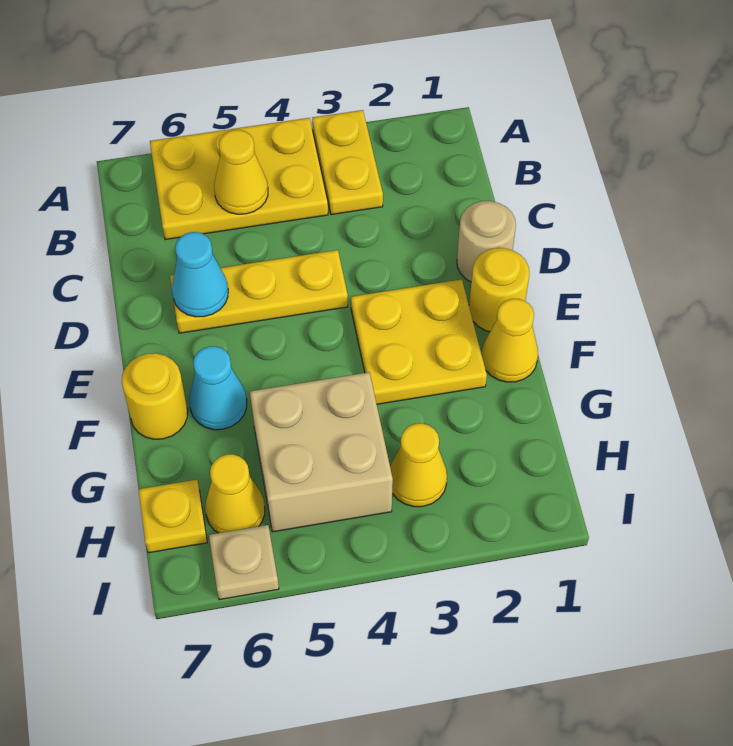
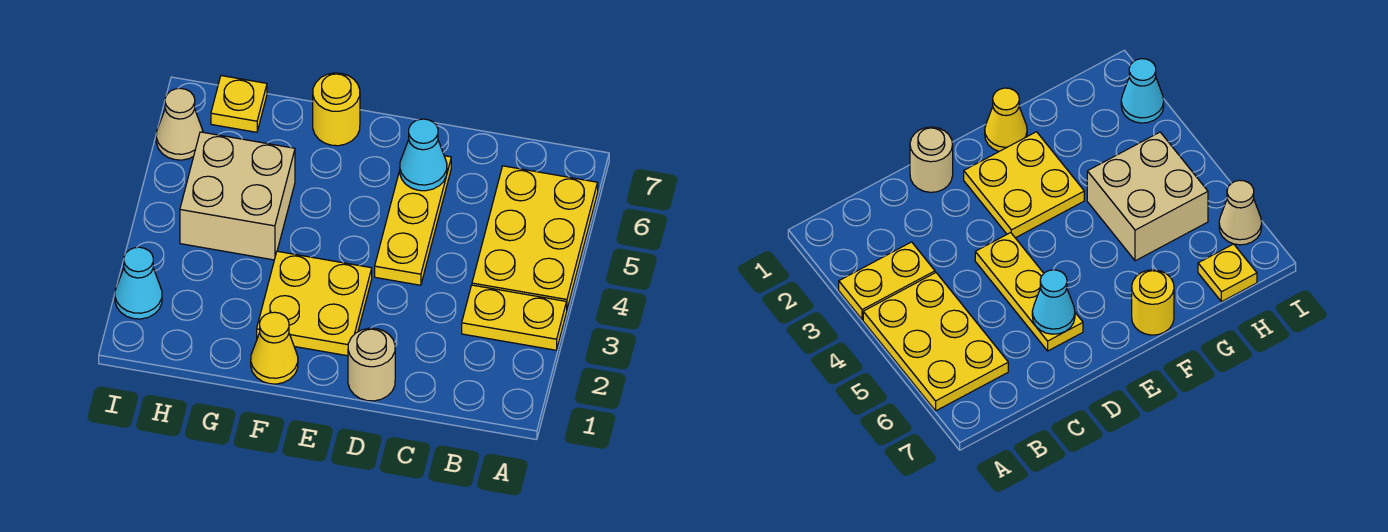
yellow cone B5 level 2 -> none
yellow round brick E1 level 1 -> none
cyan cone F6 level 1 -> cyan cone I2 level 1
yellow cone H3 level 1 -> none
yellow cone H6 level 1 -> none
tan plate I6 level 1 -> tan cone I6 level 1

